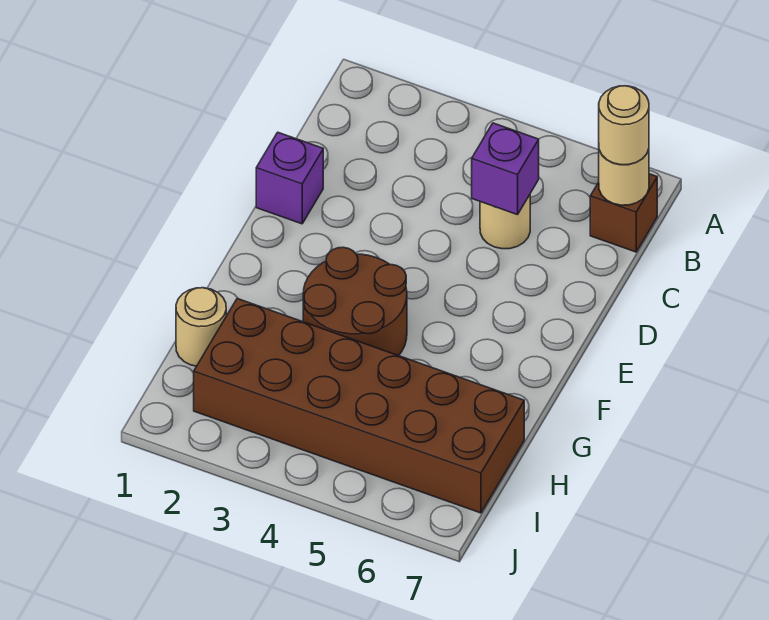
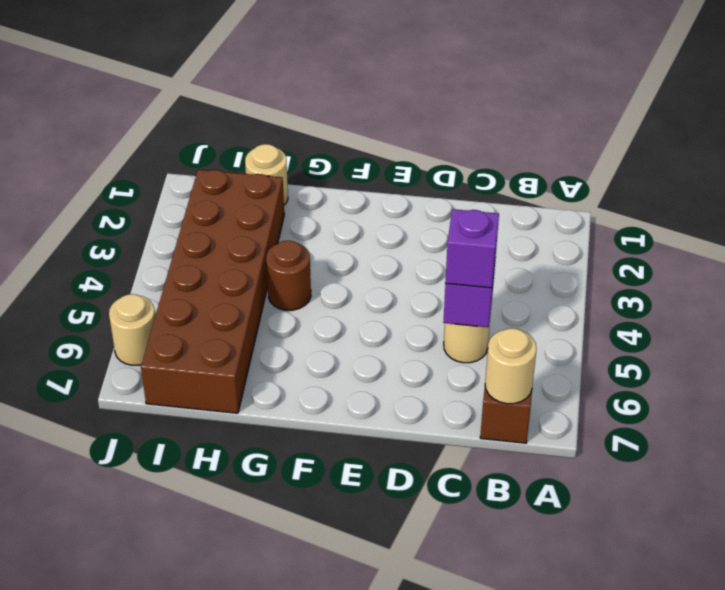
tan round brick B7 level 3 -> tan round brick J6 level 1
purple brick D1 level 1 -> purple brick C5 level 3
brown round brick F3:G4 level 1 -> brown round brick G4 level 1

